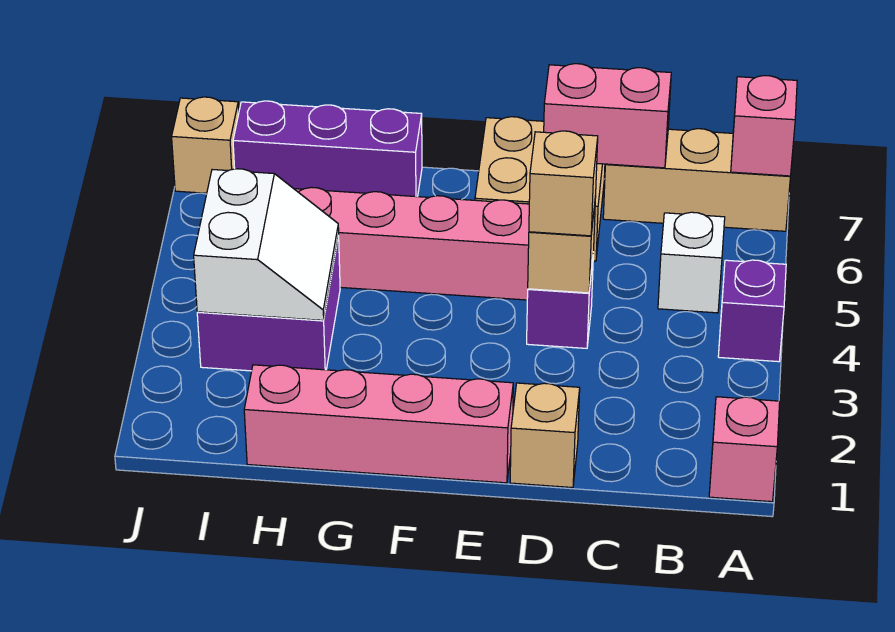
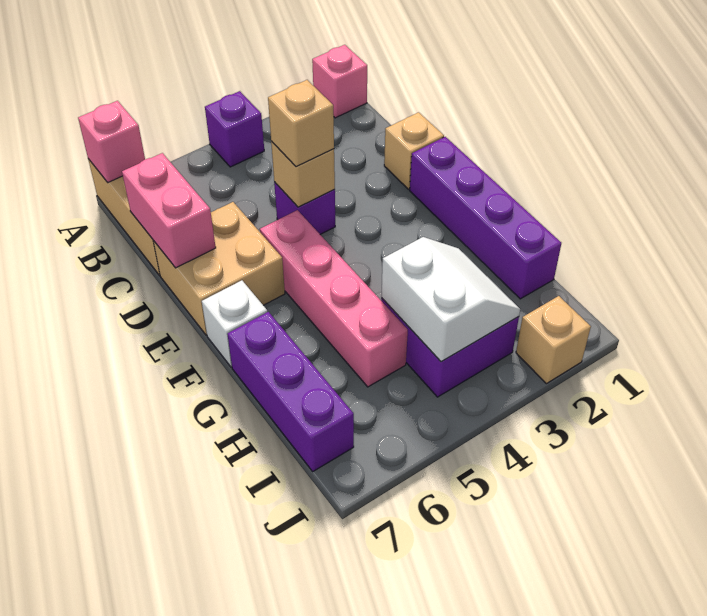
white brick B5 level 1 -> white brick F7 level 1
pink brick E1:H1 level 1 -> purple brick E1:H1 level 1
white slope H3:I4 level 2 top I -> white slope H3:I4 level 2 top 4
tan brick J7 level 1 -> tan brick J2 level 1

